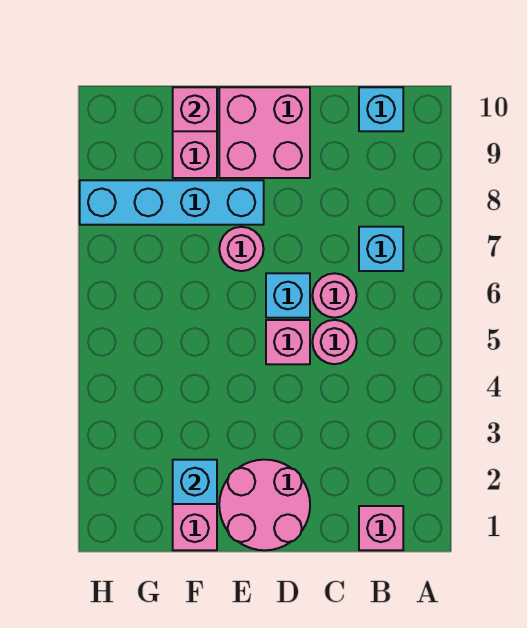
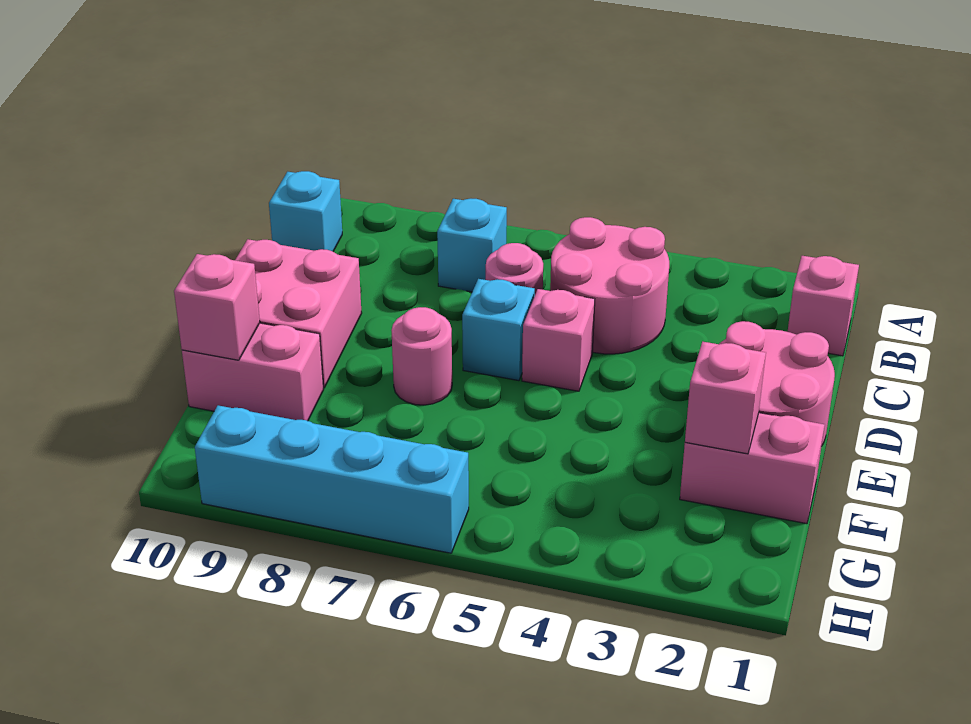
pink round brick C5 level 1 -> pink round brick B4:C5 level 1
cyan brick E8:H8 level 1 -> cyan brick H6:H9 level 1
cyan brick F2 level 2 -> pink brick F2 level 2

